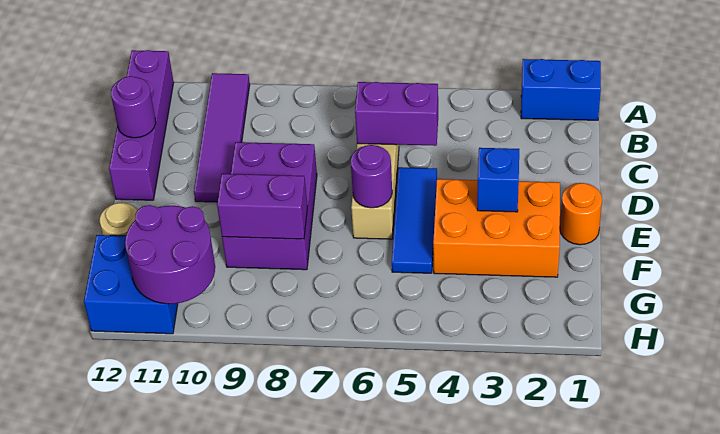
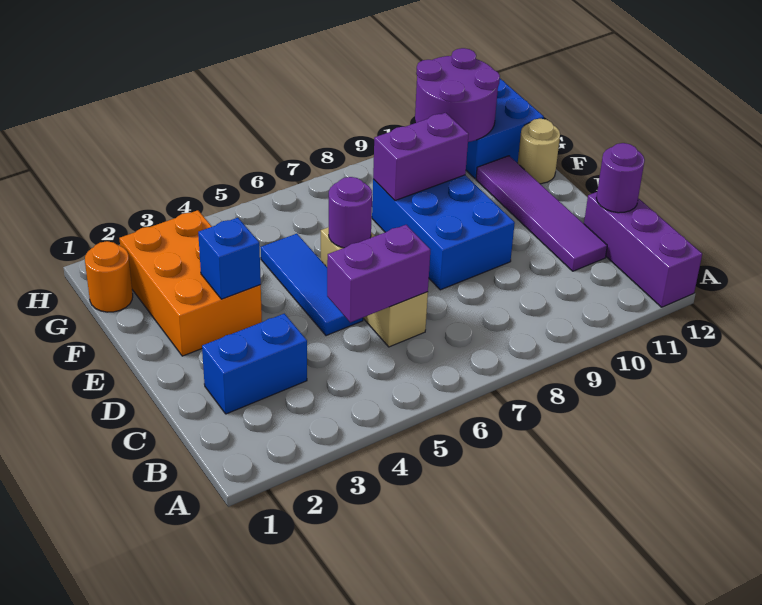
blue brick A1:A2 level 1 -> blue brick C2:C3 level 1
purple tile A10:D10 level 1 -> purple tile C11:F11 level 1
purple brick A12:D12 level 1 -> purple brick A12:C12 level 1
purple brick D8:F9 level 1 -> blue brick D8:F9 level 1
orange round brick E1 level 1 -> orange round brick G1 level 1
orange brick E2:F4 level 1 -> orange brick E2:G3 level 1

